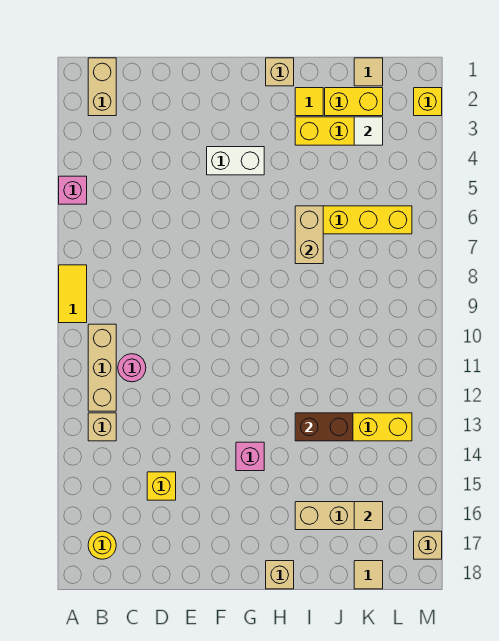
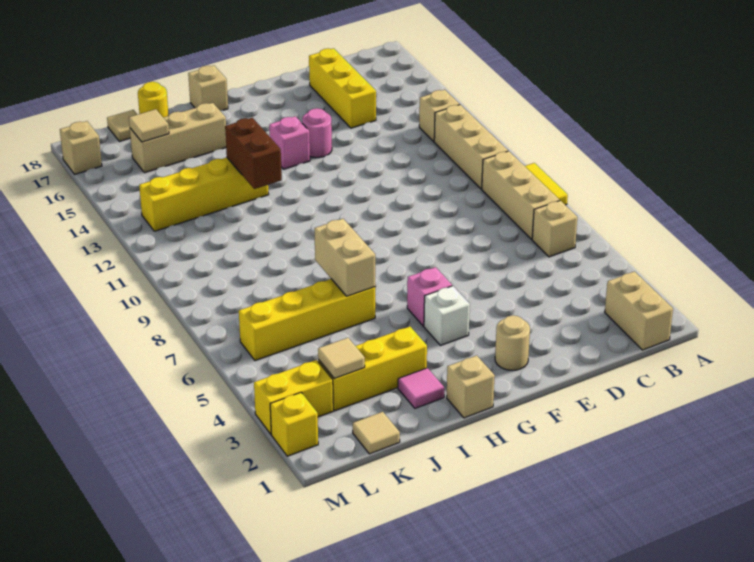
pink brick A5 level 1 -> pink brick G5 level 1
none -> tan brick B6 level 1
none -> tan brick B7:B9 level 1
yellow round brick B17 level 1 -> yellow round brick J18 level 1
pink round brick C11 level 1 -> pink round brick F14 level 1
yellow brick D15 level 1 -> yellow brick D15:D17 level 1
none -> tan round brick F2 level 1
white brick F4:G4 level 1 -> white brick G4 level 1
yellow tile I2 level 1 -> pink tile I2 level 1
brown brick I13:J13 level 2 -> brown brick I12:I13 level 2
yellow brick J2:K2 level 1 -> yellow brick L3:M3 level 1
white tile K3 level 2 -> tan tile K3 level 2

